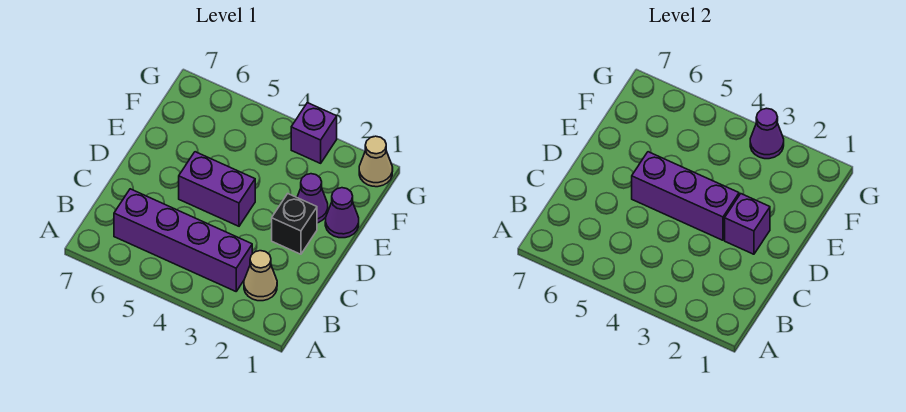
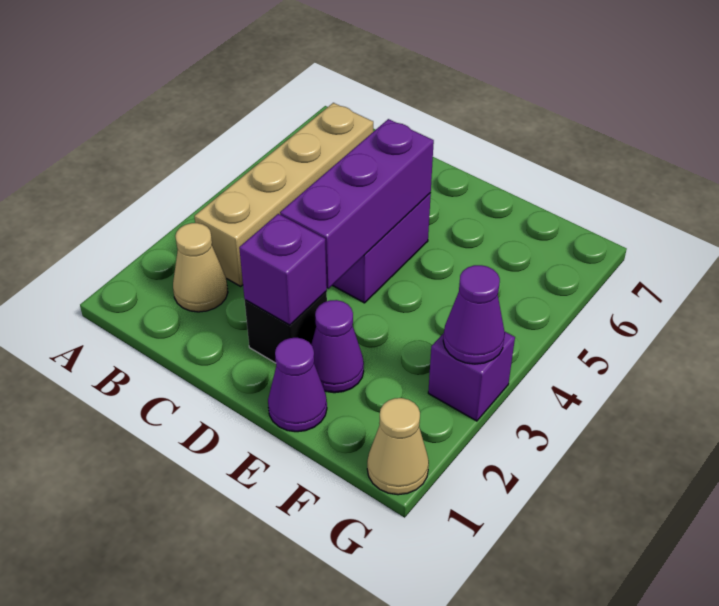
purple brick B3:B6 level 1 -> tan brick B3:B6 level 1

